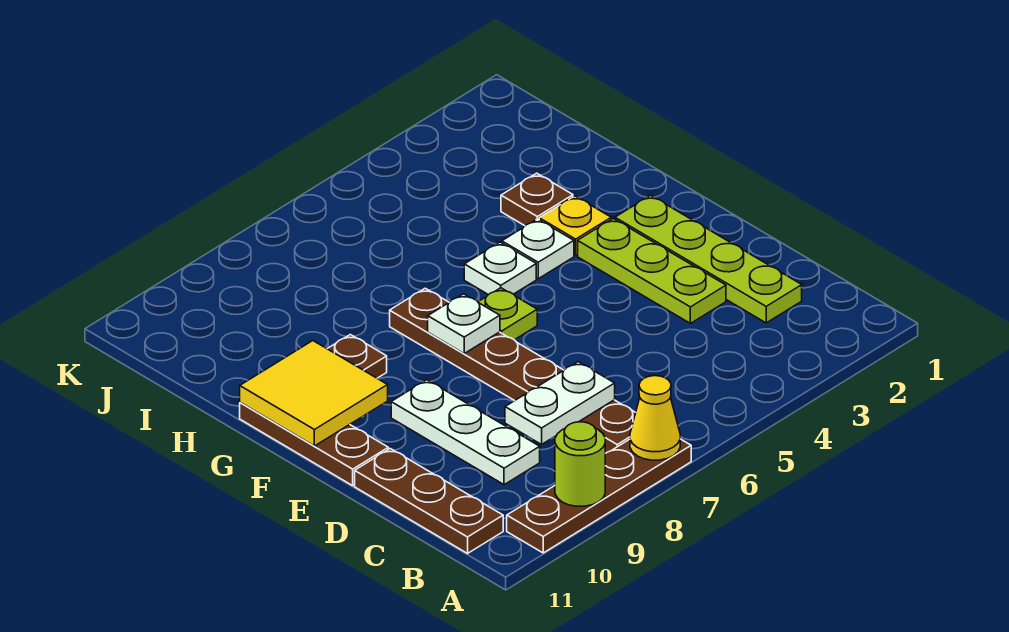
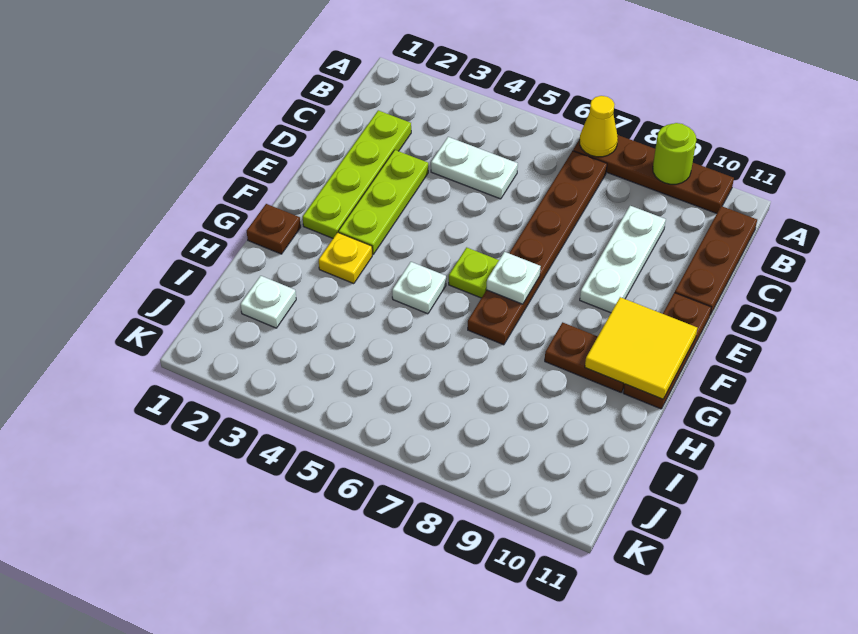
white plate C7:C8 level 2 -> white plate C4:C5 level 1
white plate G4 level 1 -> white plate I2 level 1
brown plate H3 level 1 -> brown plate G1 level 1

